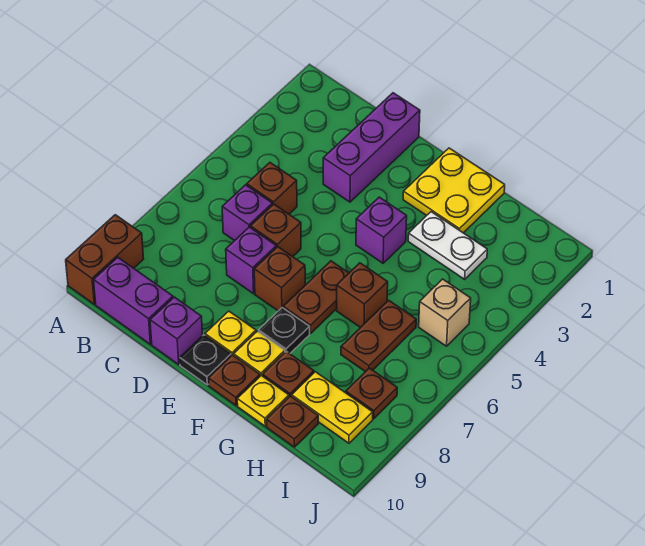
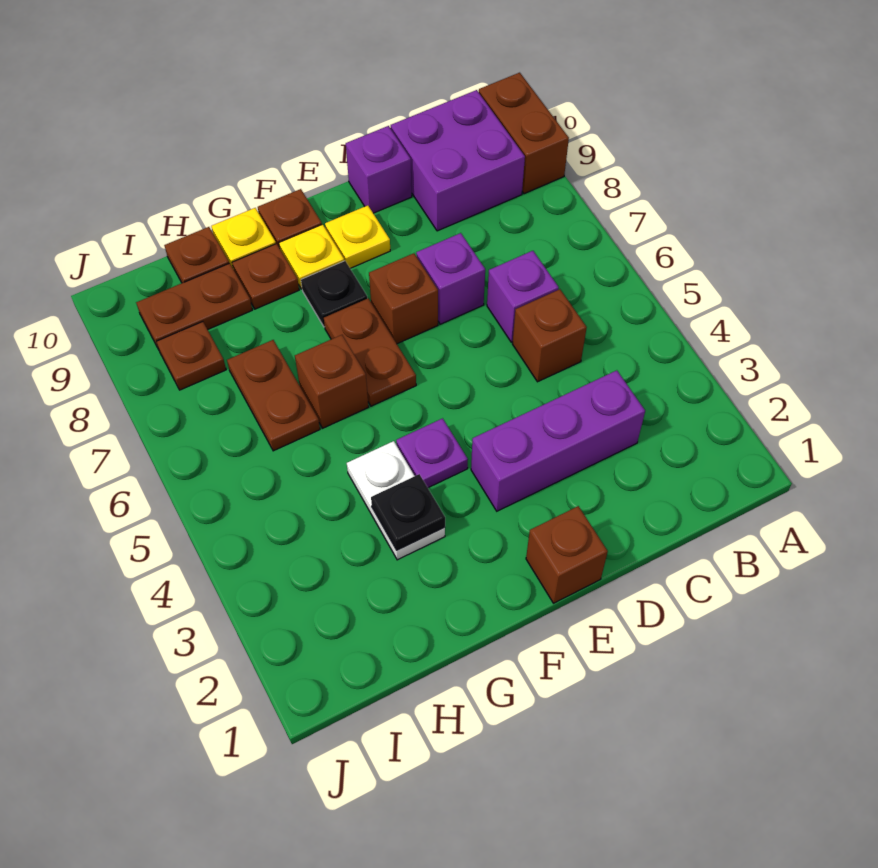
purple brick B10:C10 level 1 -> purple brick B9:C10 level 1
purple brick D1:D3 level 1 -> purple brick C3:E3 level 1
brown brick D6 level 1 -> brown brick E1 level 1
black plate E10 level 1 -> black plate G3 level 2
yellow plate F1:G2 level 1 -> none
purple brick F4 level 1 -> purple plate F4 level 1
white plate G3:H3 level 1 -> white plate G3:G4 level 1
yellow plate H9:I9 level 1 -> brown plate H9:I9 level 1
tan brick I5 level 1 -> none

